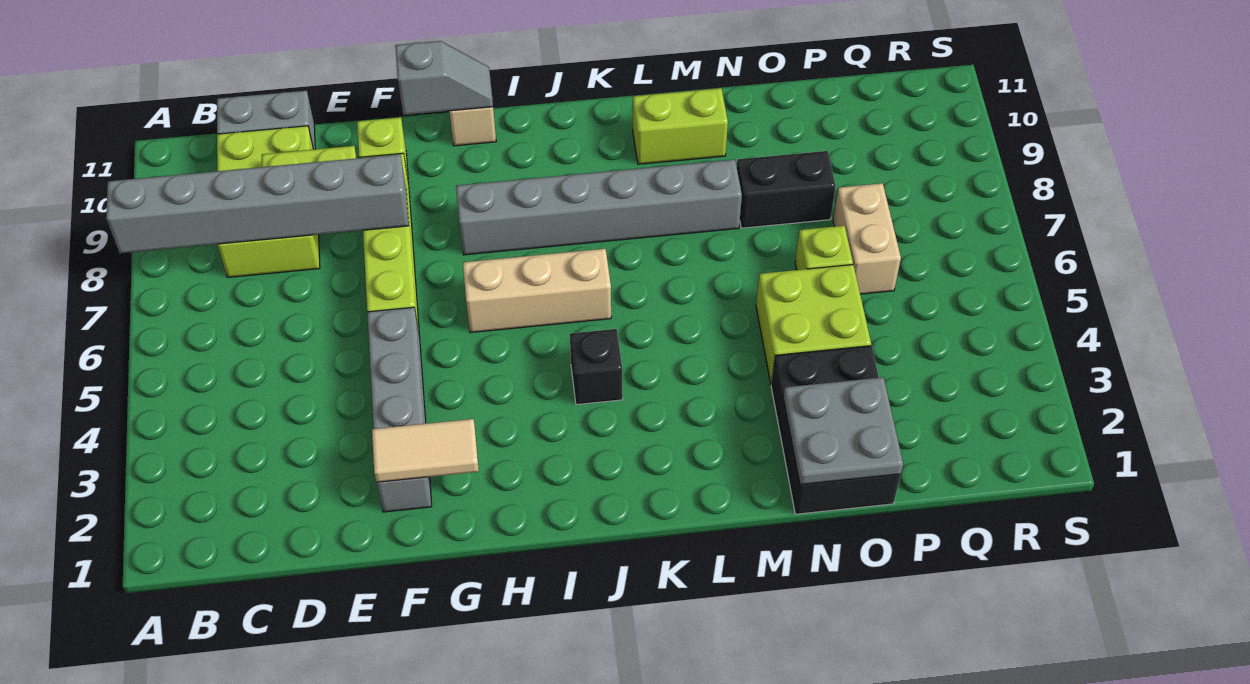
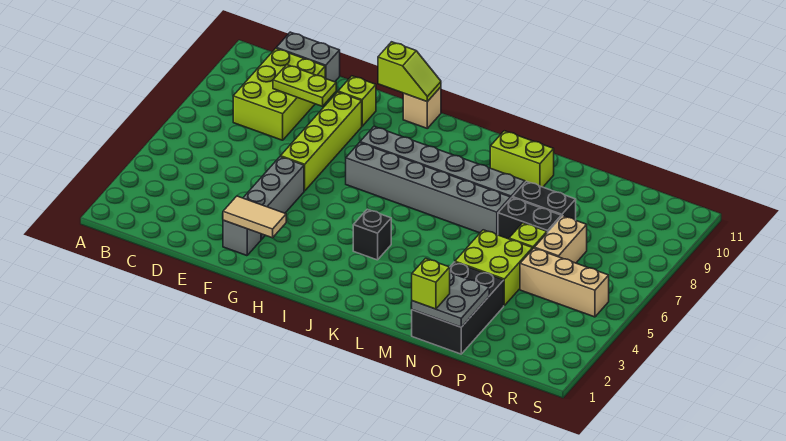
grey brick A8:F8 level 2 -> grey brick H7:M7 level 1
grey slope G11:H11 level 2 top G -> lime slope G11:H11 level 2 top G
tan brick H6:J6 level 1 -> tan brick P5:R5 level 1
none -> lime brick N1 level 3
none -> black brick N7:O7 level 1

